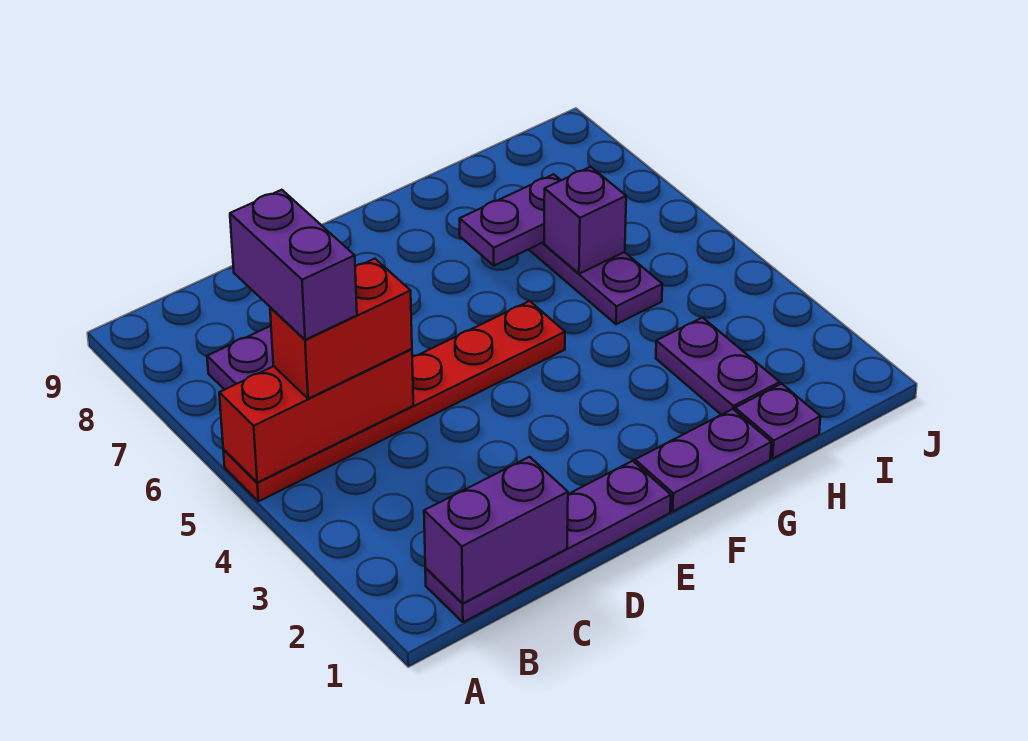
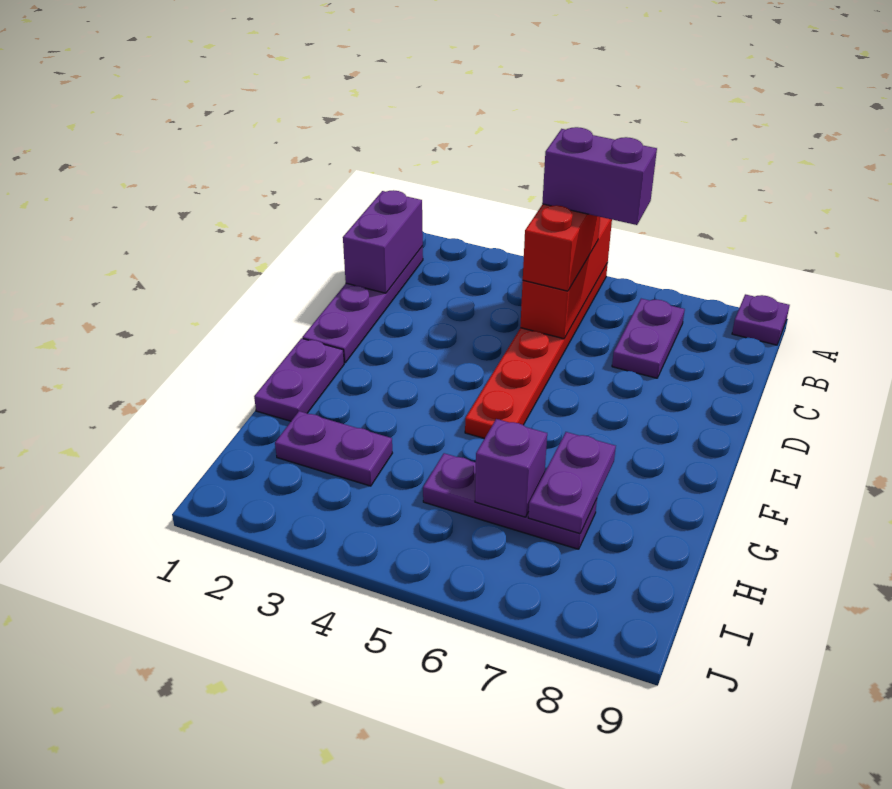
purple plate H1 level 1 -> purple plate A9 level 1

